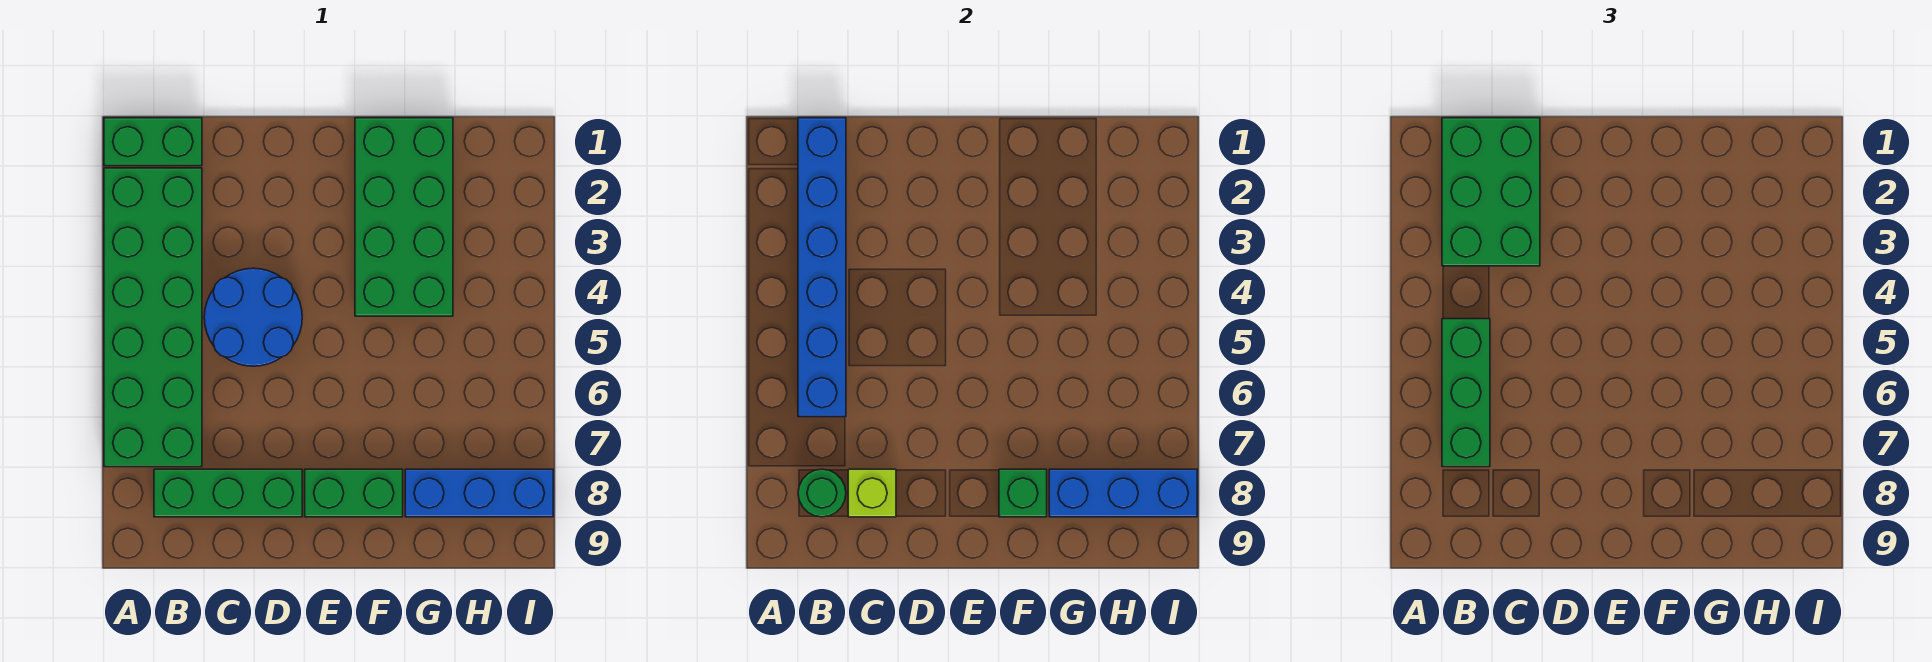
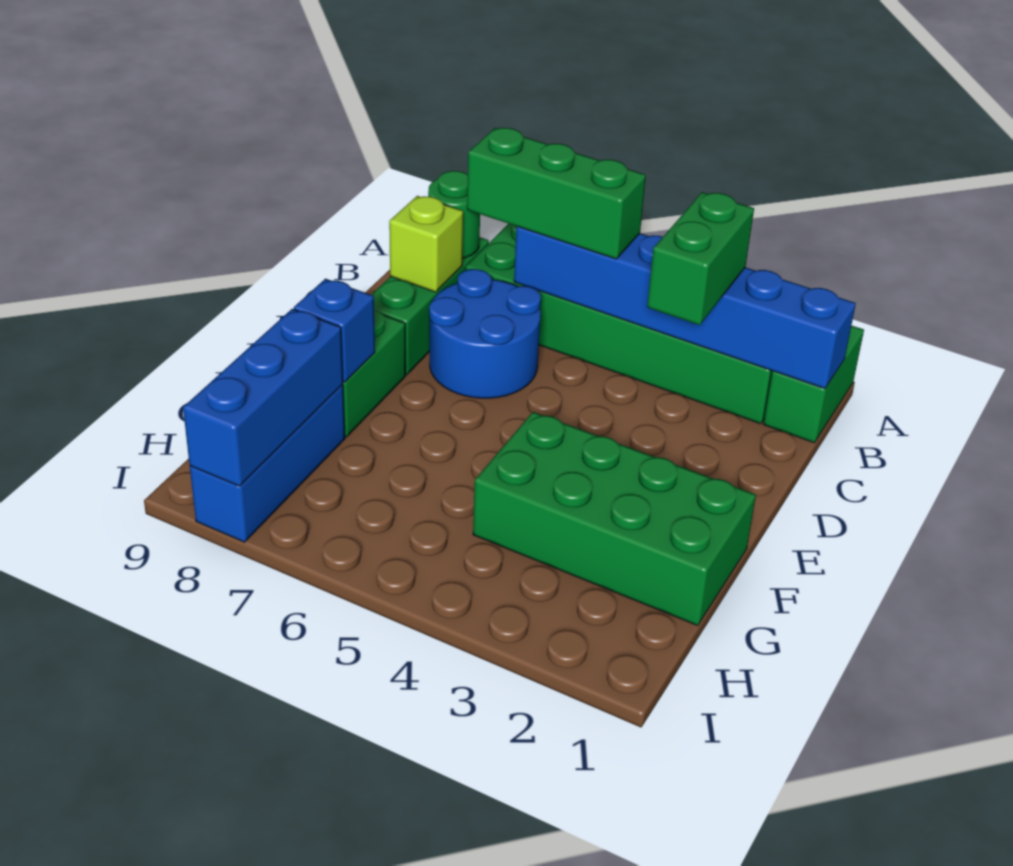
green brick B1:C3 level 3 -> green brick B3:C3 level 3
blue round brick C4:D5 level 1 -> blue round brick C6:D7 level 1
green brick F8 level 2 -> blue brick F8 level 2

